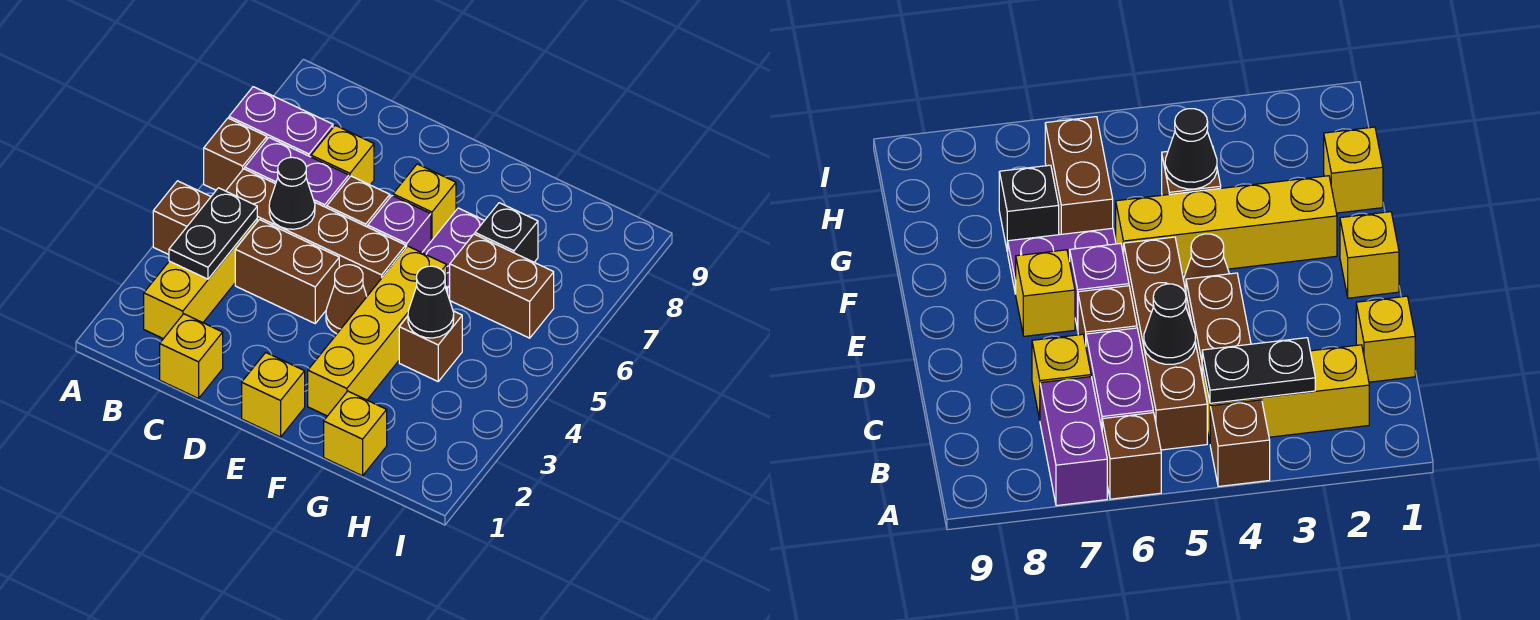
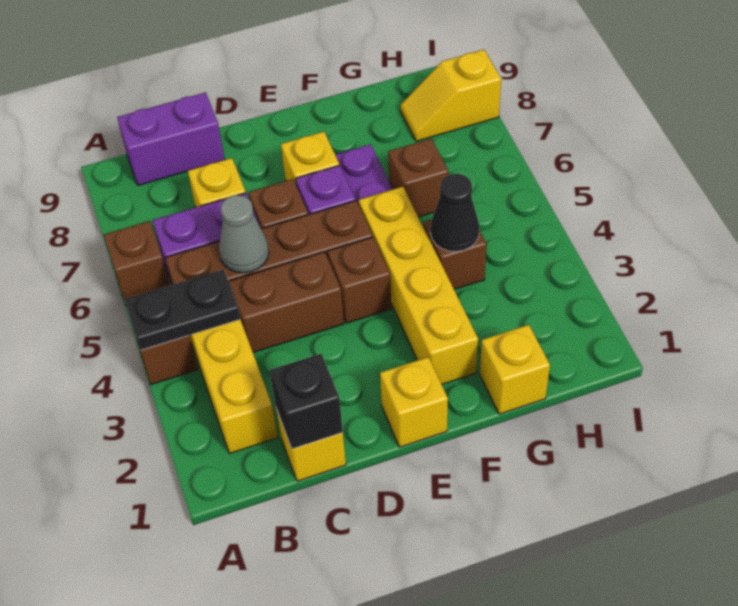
purple brick A7:B7 level 1 -> purple brick B9:C9 level 1
black plate B3:B4 level 2 -> black plate A4:B4 level 2
black cone C5 level 2 -> grey cone C5 level 2
brown cone E4 level 1 -> brown brick E4 level 1
brown brick G6:H6 level 1 -> brown brick G6 level 1
black brick G7 level 1 -> black brick C1 level 2
none -> yellow slope H8:I8 level 1 top I

